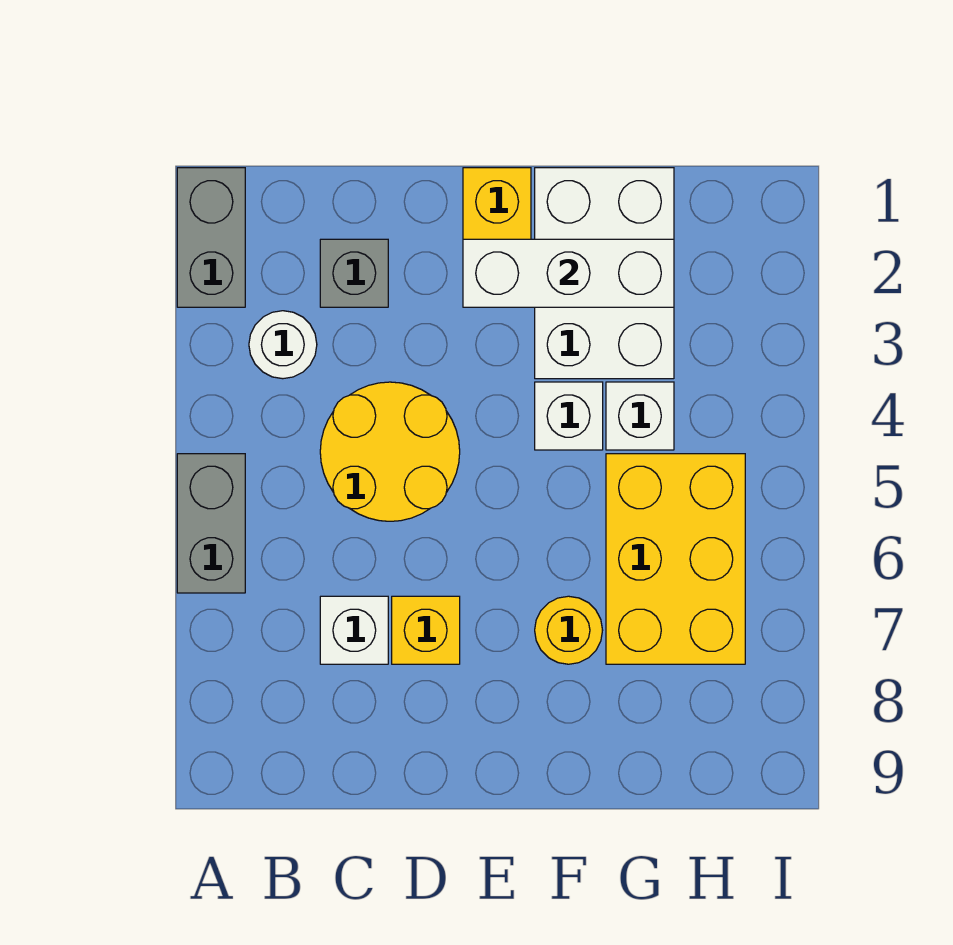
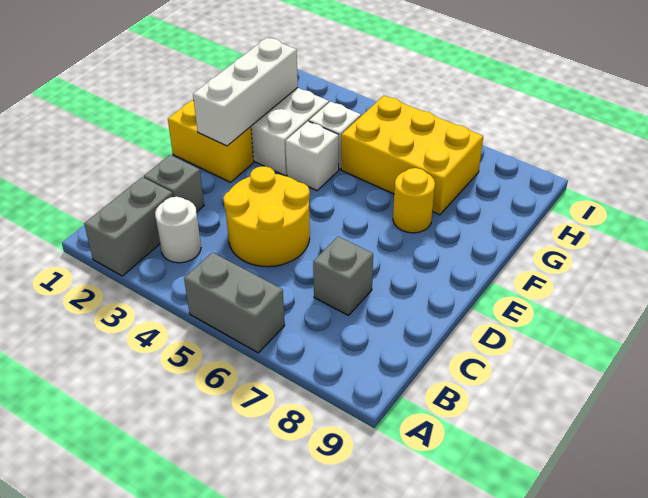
grey brick A1:A2 level 1 -> grey brick A2:B2 level 1
white brick C7 level 1 -> grey brick C7 level 1
yellow brick D7 level 1 -> none

